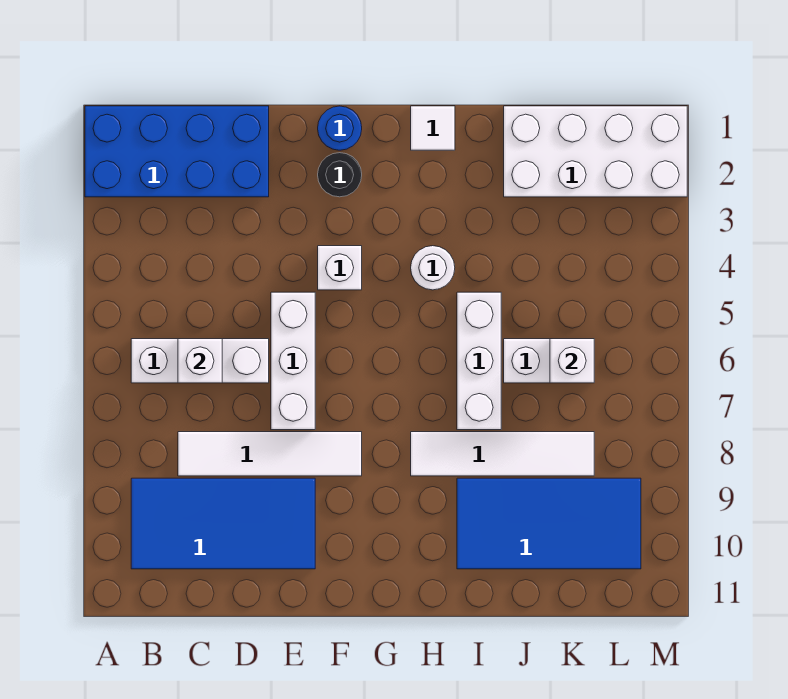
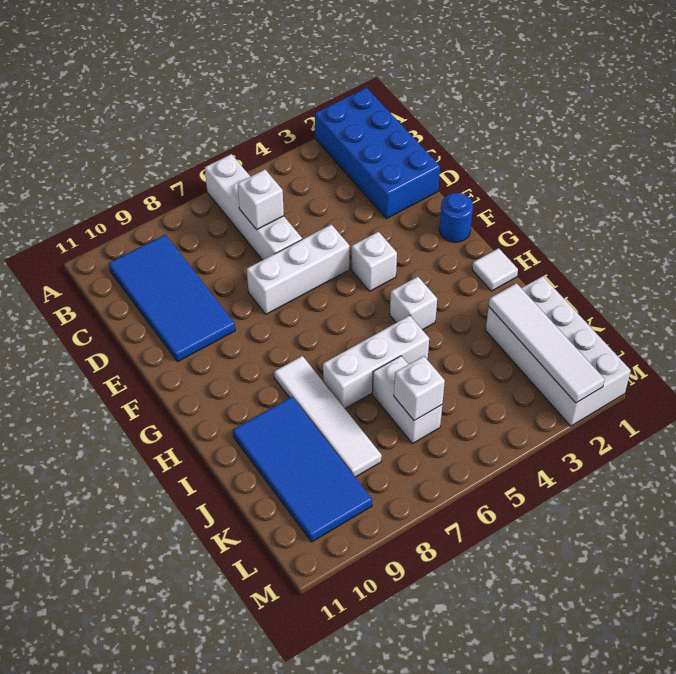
white brick B6:D6 level 1 -> white brick A6:D6 level 1
white tile C8:F8 level 1 -> white tile J2:M2 level 2
black round brick F2 level 1 -> none
white round brick H4 level 1 -> white brick H4 level 1

